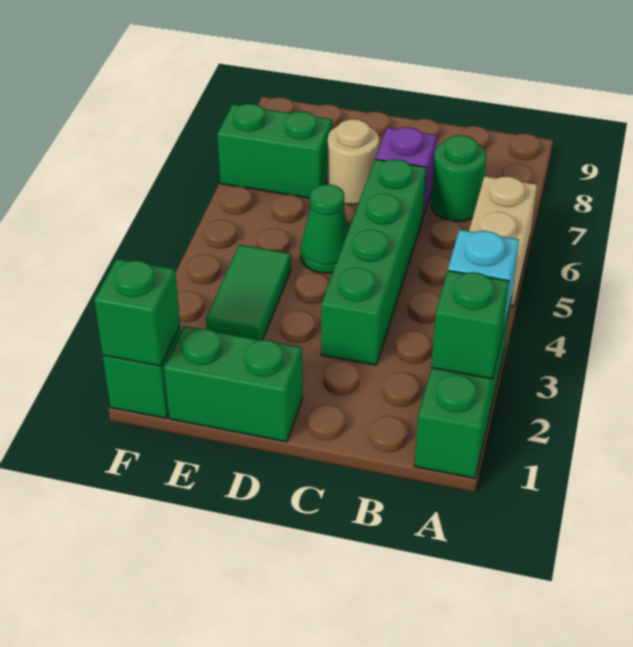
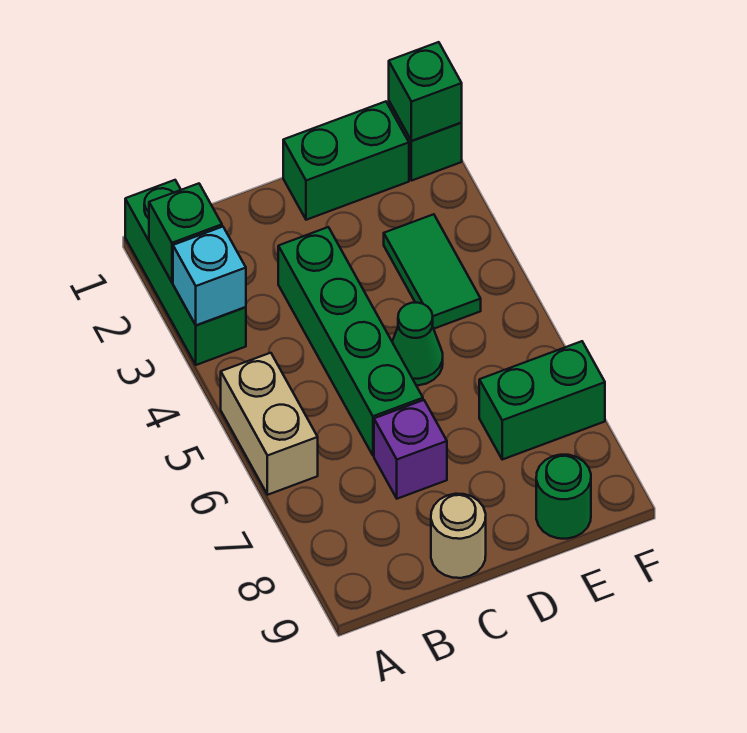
green round brick B7 level 1 -> green round brick E9 level 1
tan round brick D7 level 1 -> tan round brick C9 level 1

